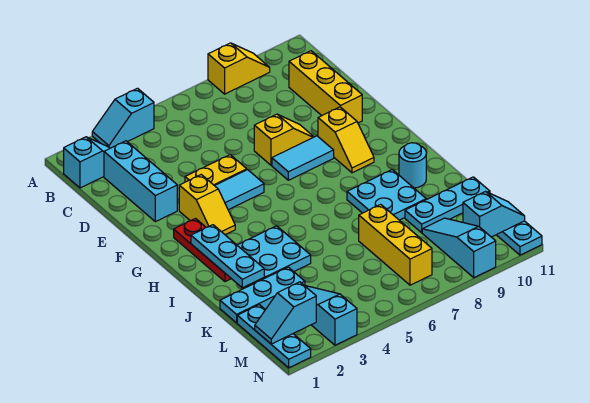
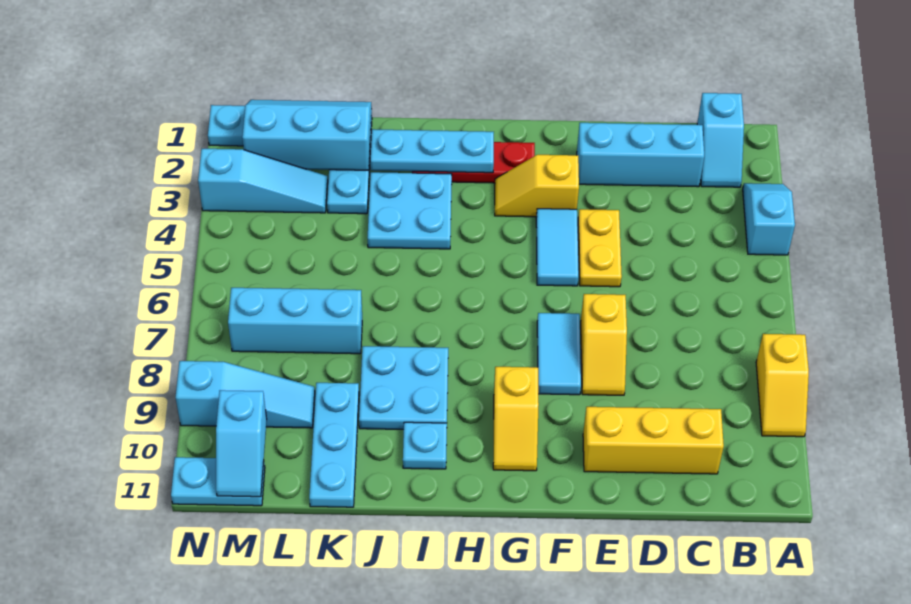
yellow slope F9:G9 level 1 top F -> yellow slope G9:G10 level 1 top 9
cyan round brick I10 level 1 -> cyan plate I10 level 1
yellow brick K7:M7 level 1 -> cyan brick K7:M7 level 1
cyan slope M1:M2 level 2 top 2 -> cyan slope K1:M2 level 2 top 2

